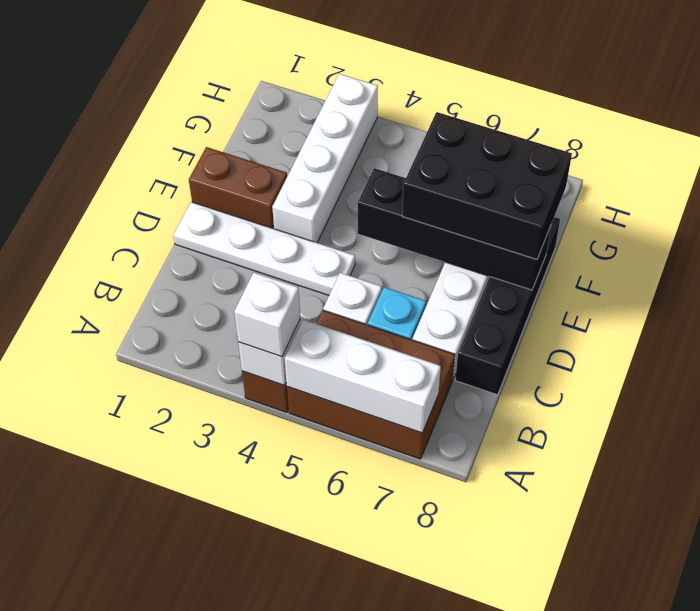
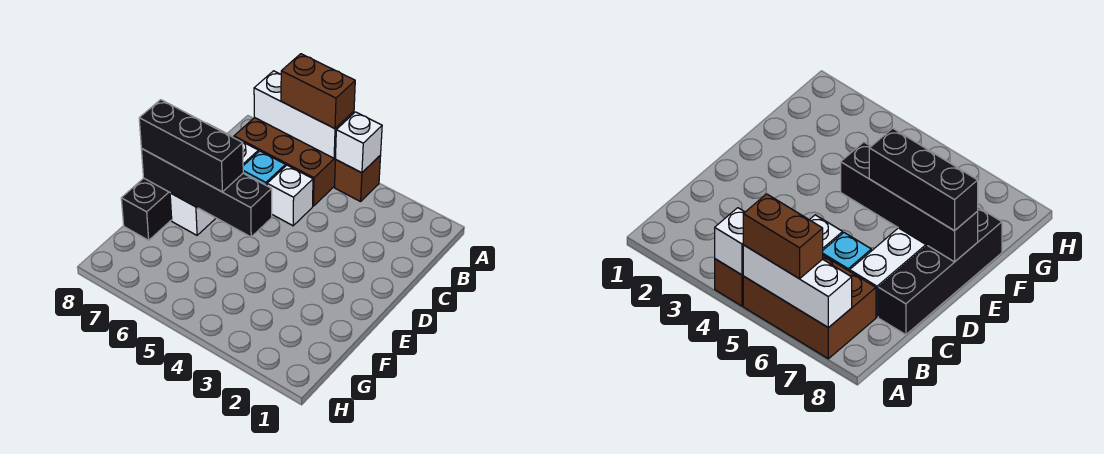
white brick A4 level 3 -> none
white plate D1:D4 level 1 -> none
brown brick E1:E2 level 1 -> brown brick A5:A6 level 3
white brick E3:H3 level 1 -> none
black brick E6:F8 level 3 -> black brick E6:E8 level 3

